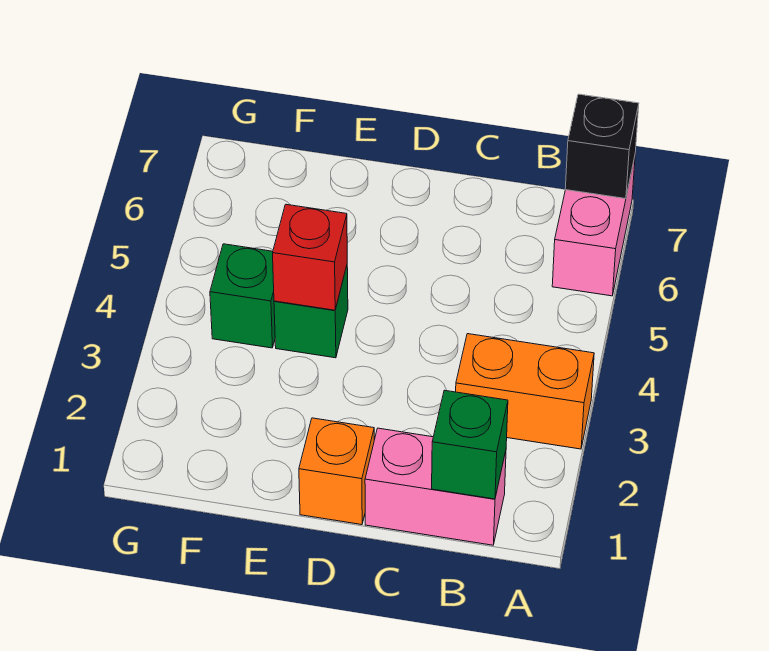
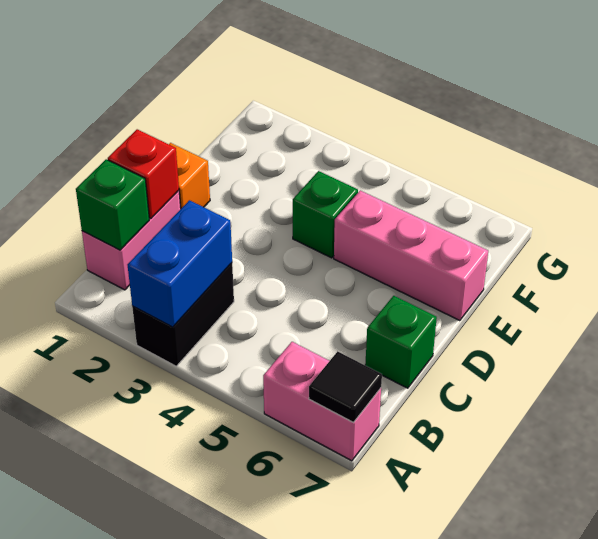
orange brick A3:B3 level 1 -> black brick A3:B3 level 1
none -> blue brick A3:B3 level 2
black brick A7 level 2 -> black tile A7 level 2
red brick E4 level 2 -> red brick C1 level 2
none -> pink brick E5:E7 level 1
green brick F4 level 1 -> green brick C7 level 1

